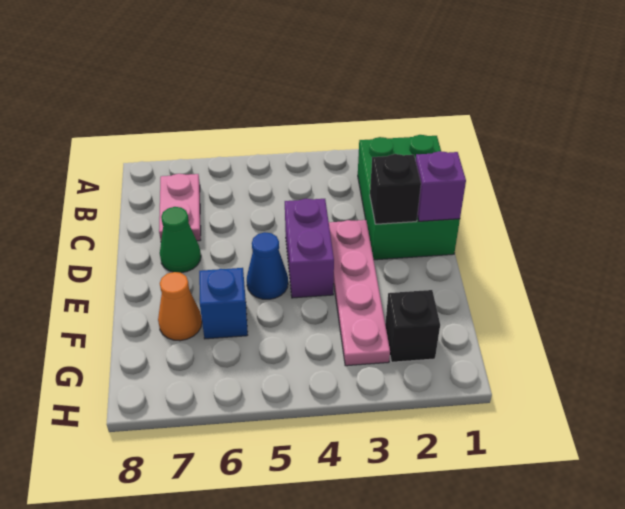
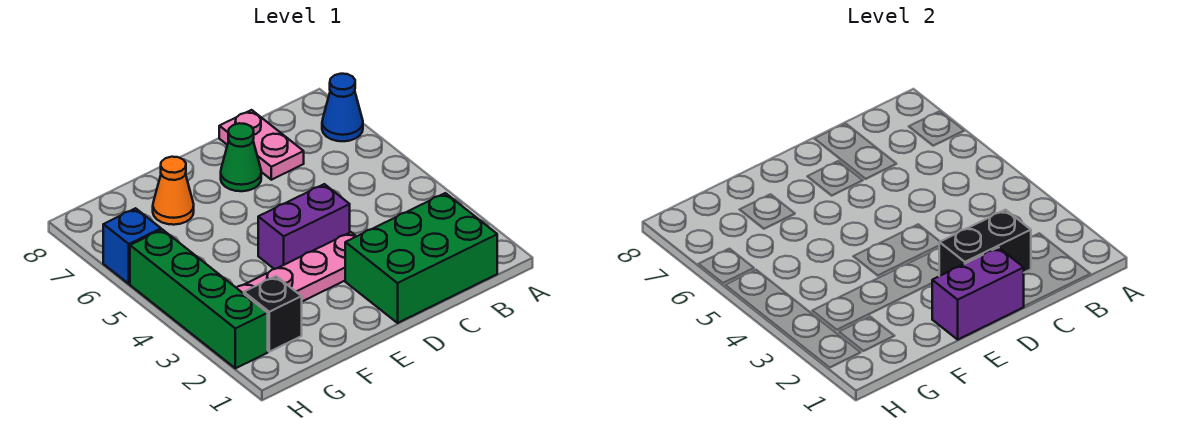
pink plate B7:C7 level 1 -> pink plate C7:C8 level 1
purple brick D1 level 2 -> purple brick D1:E1 level 2
black brick D2 level 2 -> black brick C2:D2 level 2
blue cone E5 level 1 -> blue cone A7 level 1
blue brick F6 level 1 -> blue brick H6 level 1
none -> green brick H2:H5 level 1

